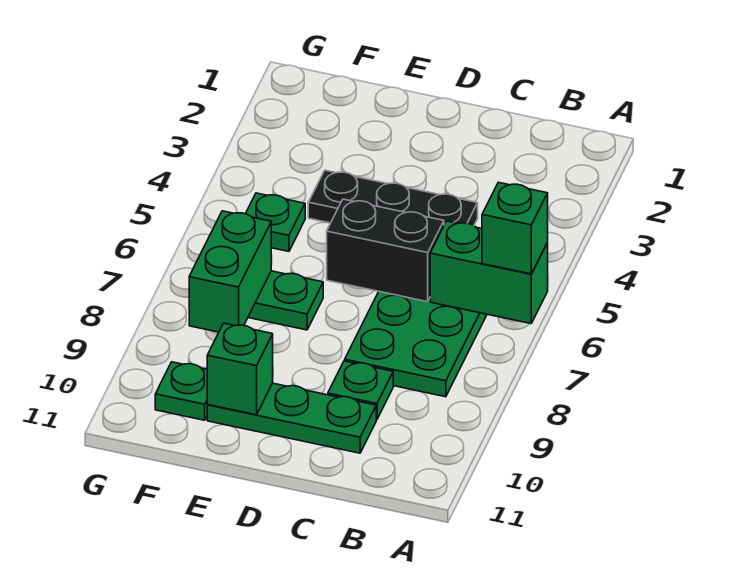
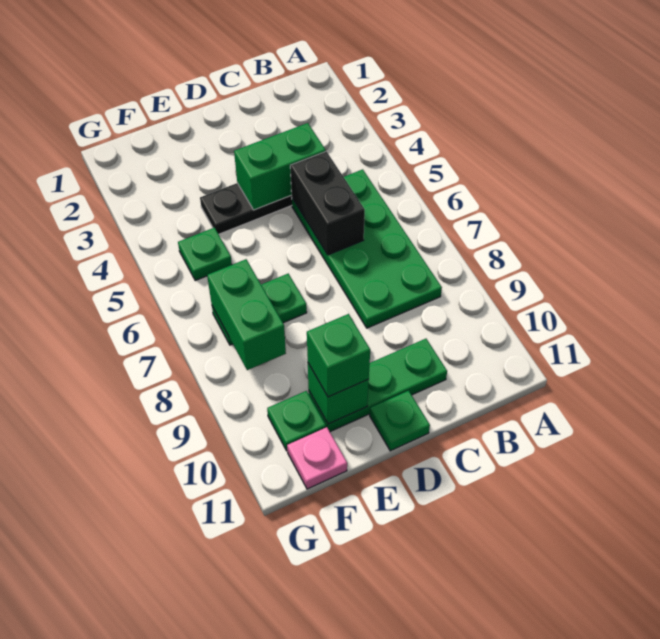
green brick A6:B6 level 2 -> green brick C4:D4 level 2
green brick A6 level 3 -> green brick E10 level 3
black brick C6:D6 level 2 -> black brick C5:C6 level 2
green plate C9 level 1 -> green plate D11 level 1
none -> pink plate F11 level 1

